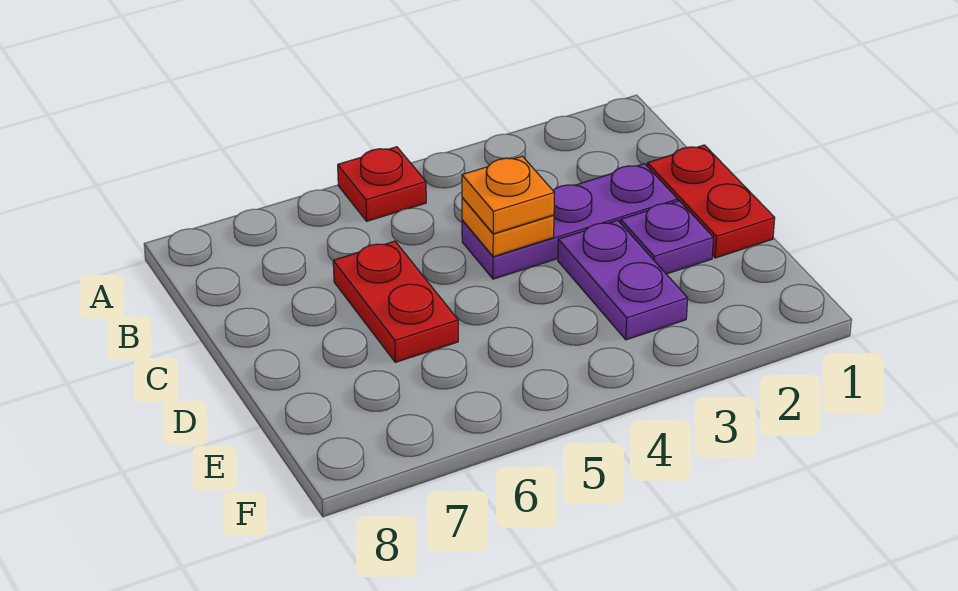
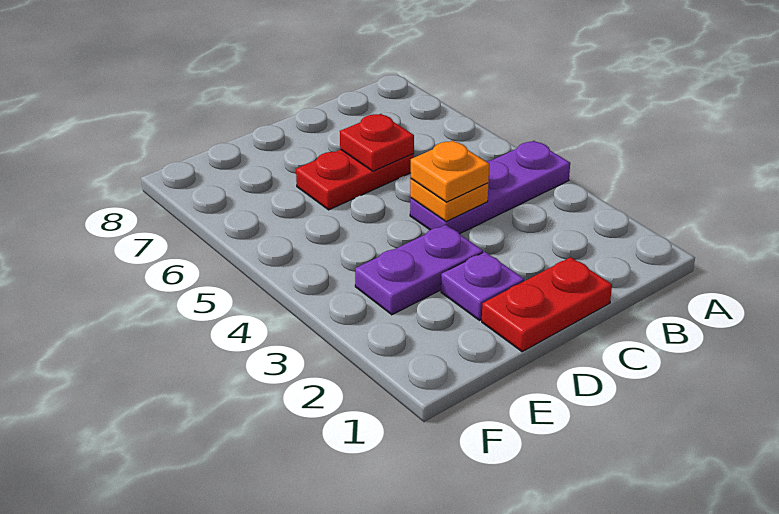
red plate A5 level 1 -> red plate C6 level 2
purple plate C2:C4 level 1 -> purple plate A4:C4 level 1

